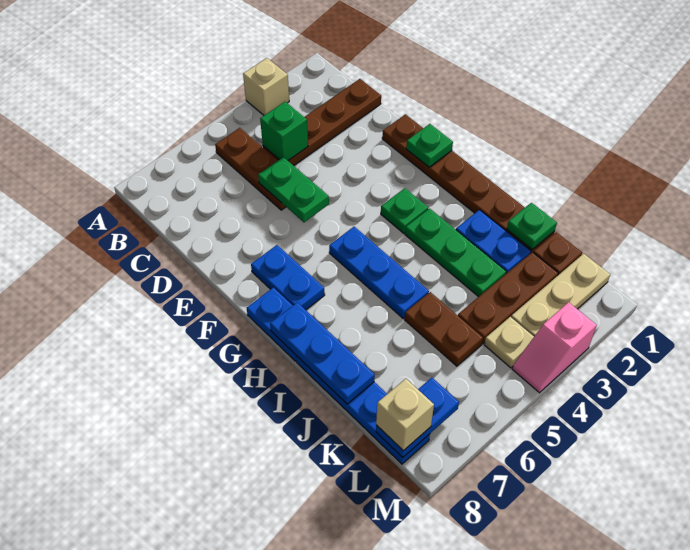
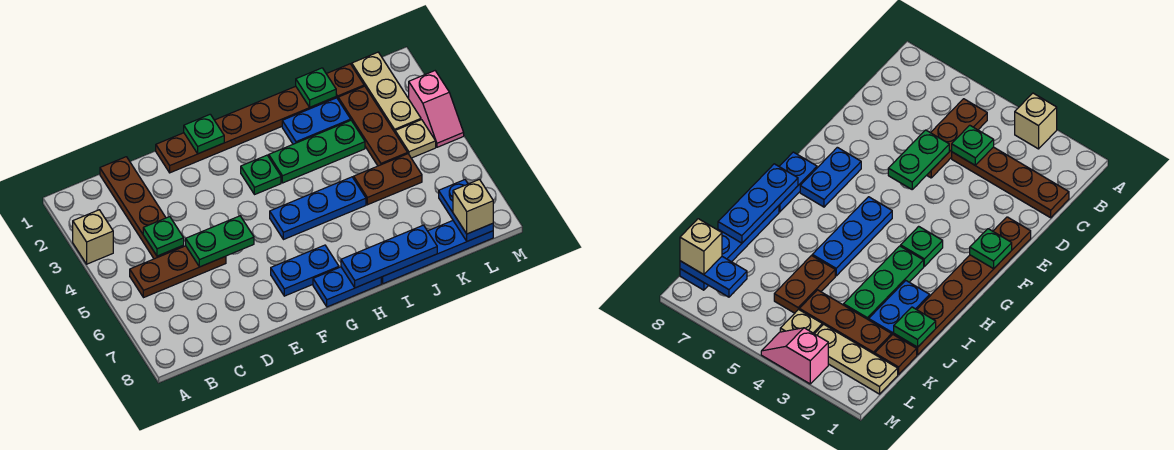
green brick C4 level 2 -> green plate C4 level 2

